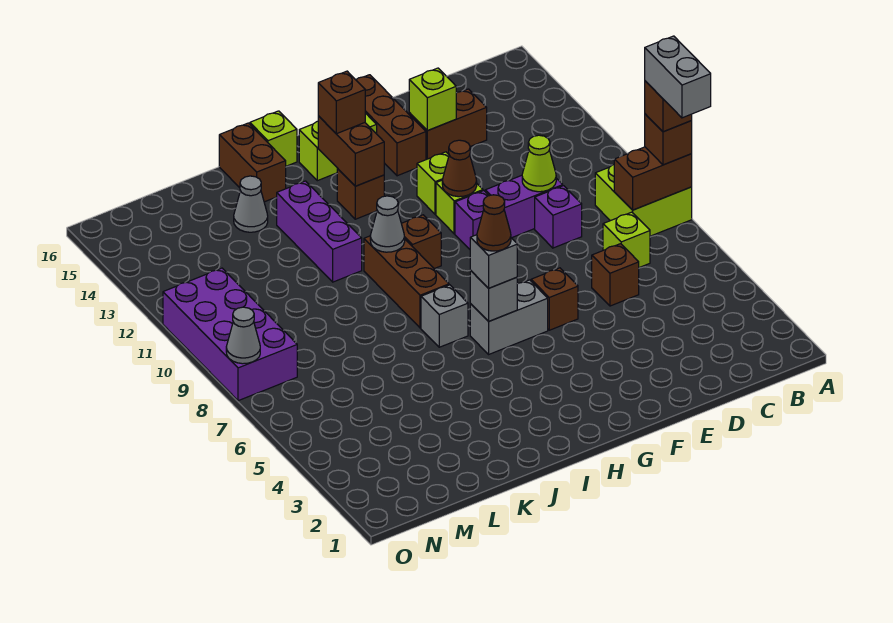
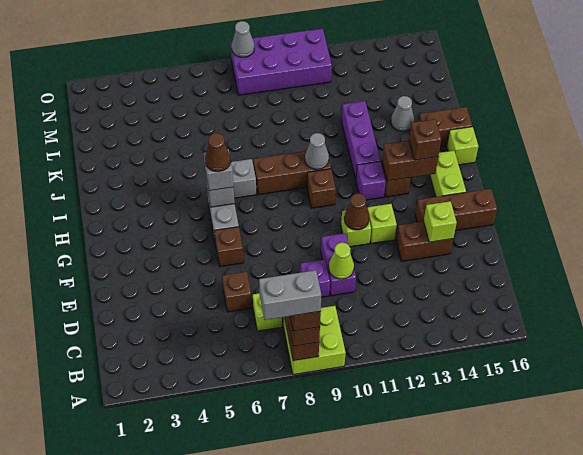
brown brick D14:E14 level 1 -> brown brick E13:E14 level 1
purple brick F10 level 1 -> purple brick H12 level 1
purple brick J11:J13 level 1 -> purple brick I12:K12 level 1

